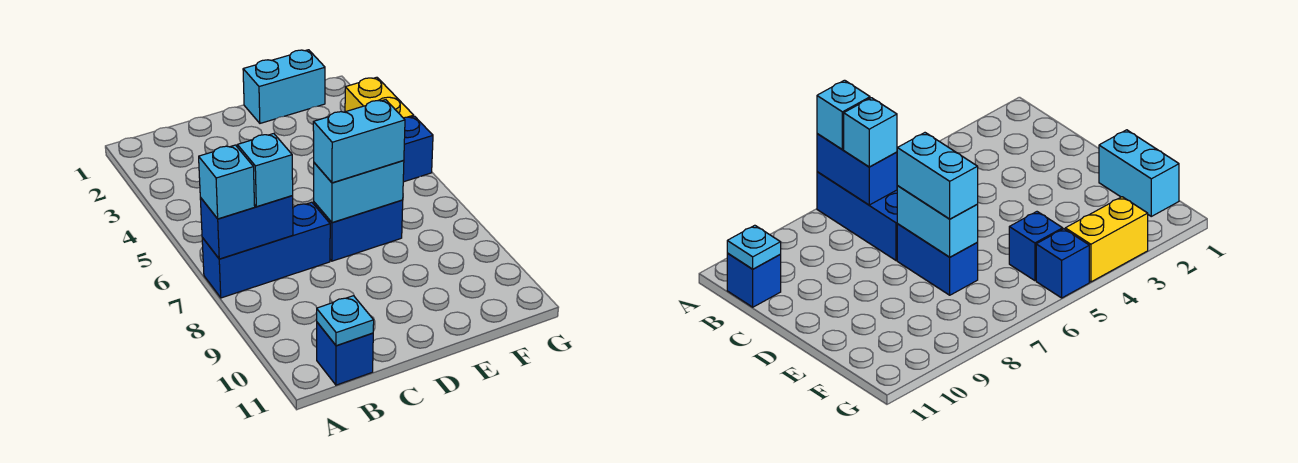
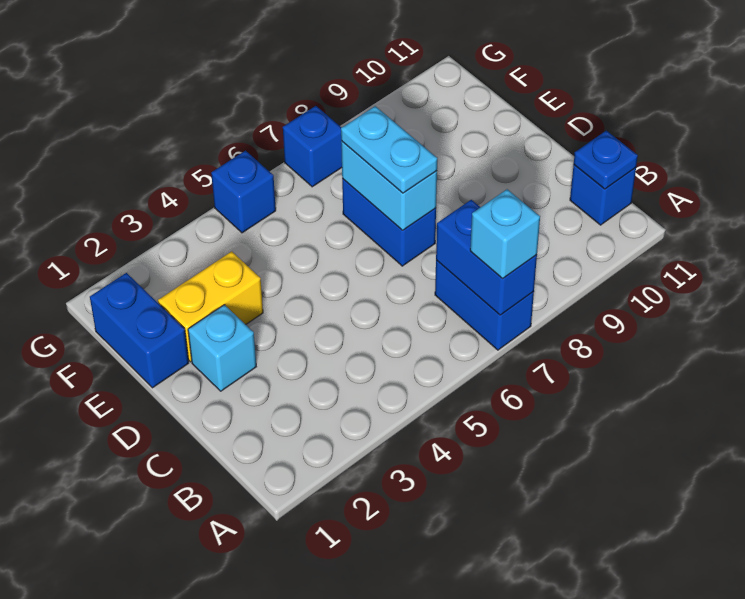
blue brick A7:C7 level 1 -> blue brick A7:B7 level 1
cyan brick B7 level 3 -> cyan brick D2 level 1
cyan plate B11 level 2 -> blue plate B11 level 2
cyan brick D7:E7 level 3 -> cyan plate D7:E7 level 3
cyan brick E1:F1 level 1 -> blue brick E1:F1 level 1
blue brick F5 level 1 -> blue brick G7 level 1
yellow brick G3:G4 level 1 -> yellow brick E2:E3 level 1

